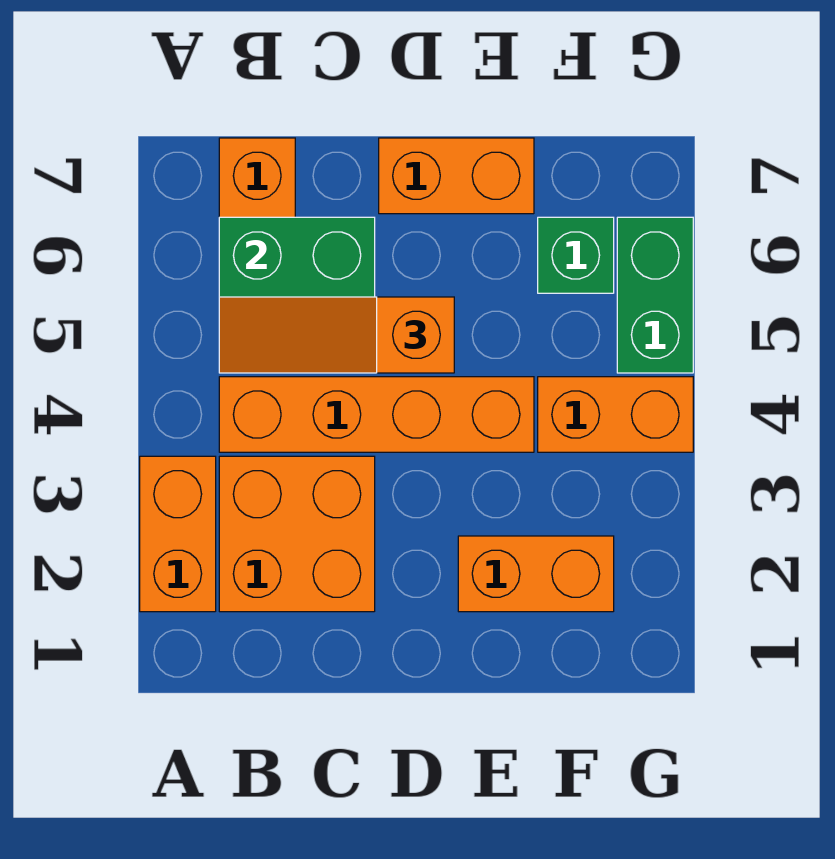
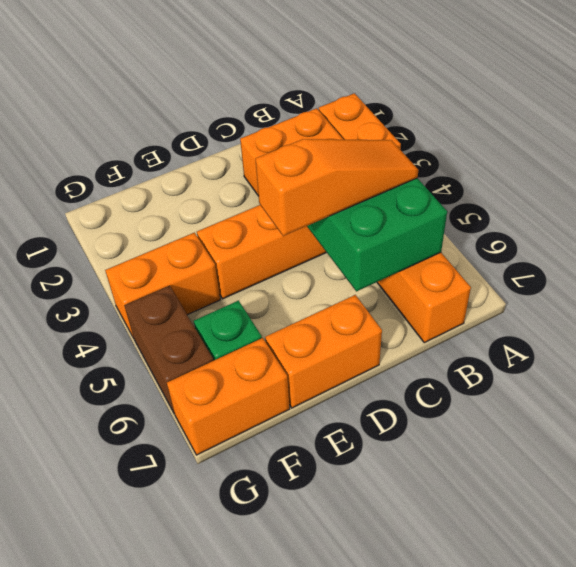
orange brick E2:F2 level 1 -> orange brick F7:G7 level 1
green brick G5:G6 level 1 -> brown brick G5:G6 level 1

